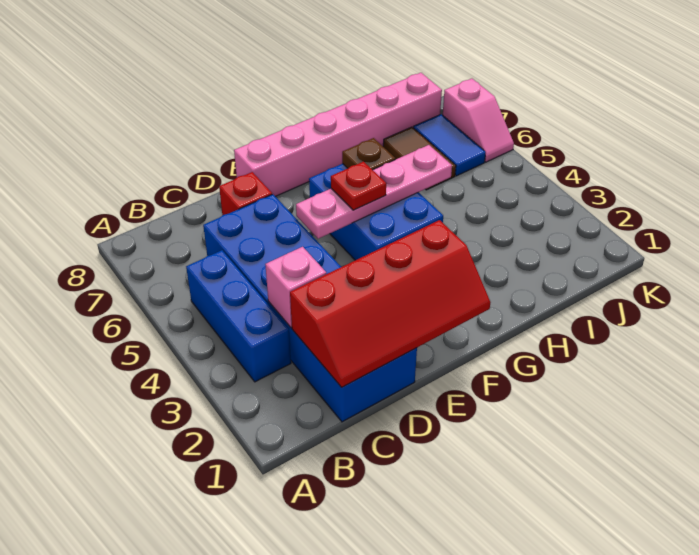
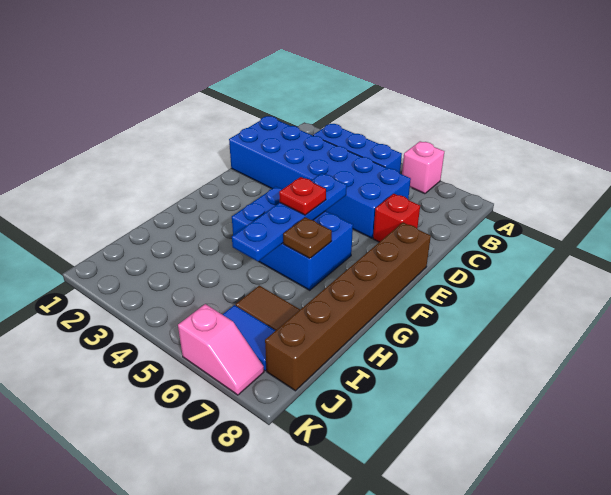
red slope C1:F2 level 2 top 2 -> none
pink brick C3 level 2 -> pink brick A6 level 1
pink plate E5:H5 level 2 -> blue plate E5:H5 level 2
pink brick E8:J8 level 1 -> brown brick E8:J8 level 1
pink slope K6:K7 level 1 top 7 -> pink slope K6:K7 level 1 top 6

